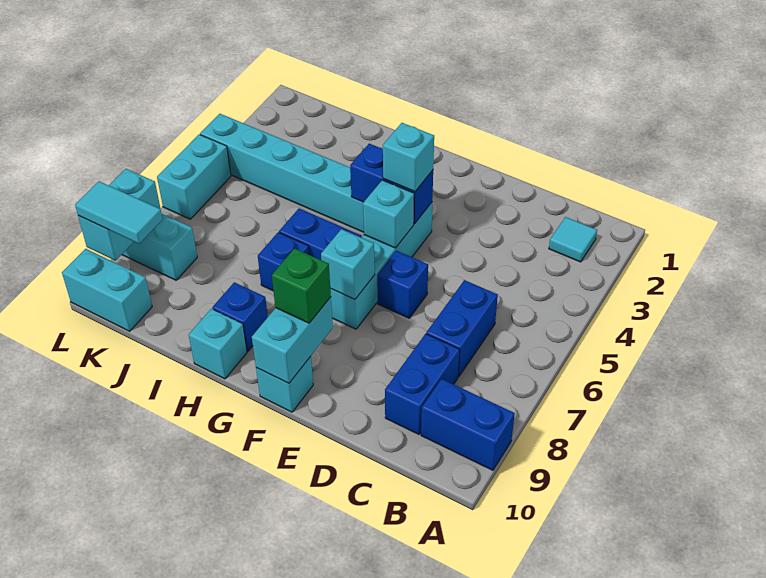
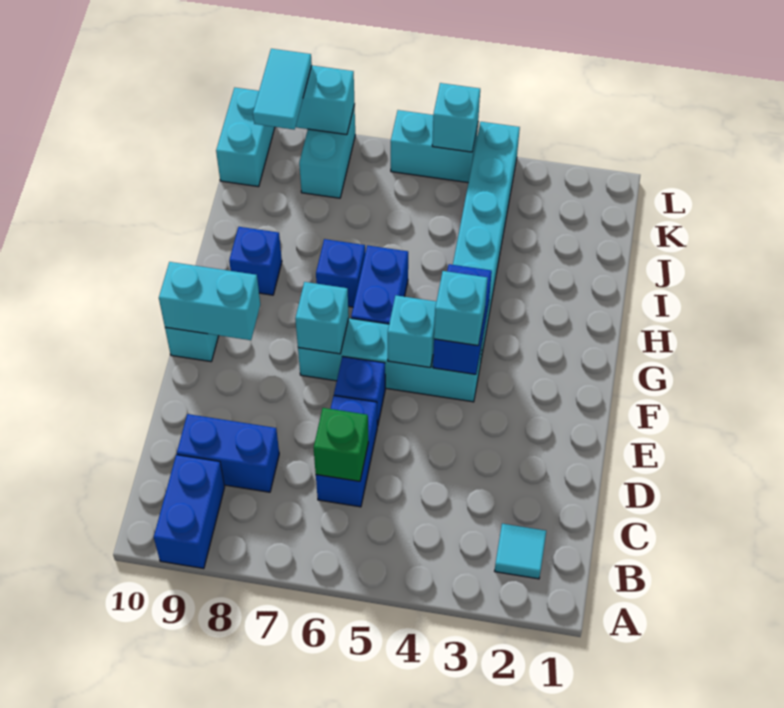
blue brick C6:C7 level 1 -> blue brick C6:D6 level 1
green brick F9 level 3 -> green brick C6 level 2
cyan brick H10 level 1 -> cyan brick L5 level 2

